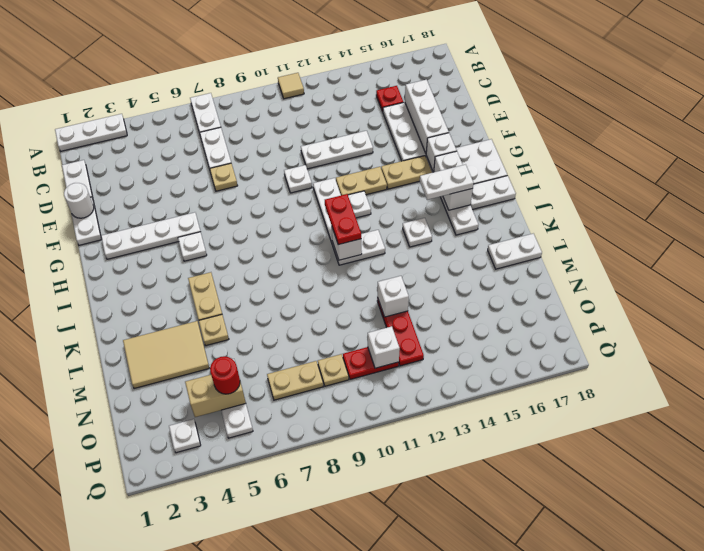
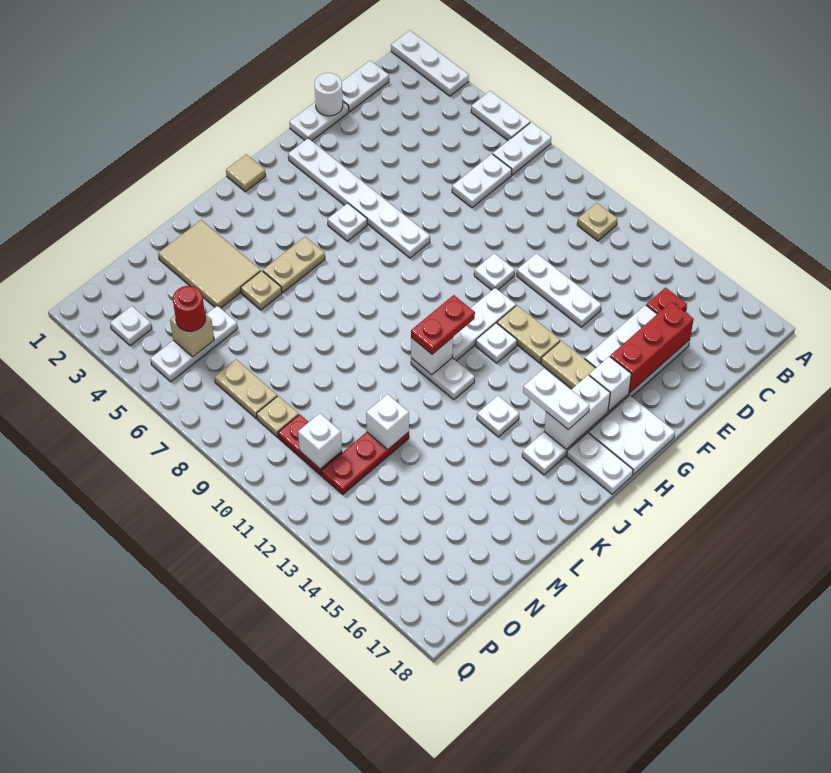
tan tile A11 level 1 -> tan tile I1 level 1
white brick D16:F16 level 2 -> red brick D16:F16 level 2
tan plate E7 level 1 -> tan plate B11 level 1
white plate G2:G5 level 1 -> white plate G2:G7 level 1
white plate L17:L18 level 1 -> white plate A5:A6 level 1
tan brick O4:O5 level 2 -> tan brick O5 level 2

